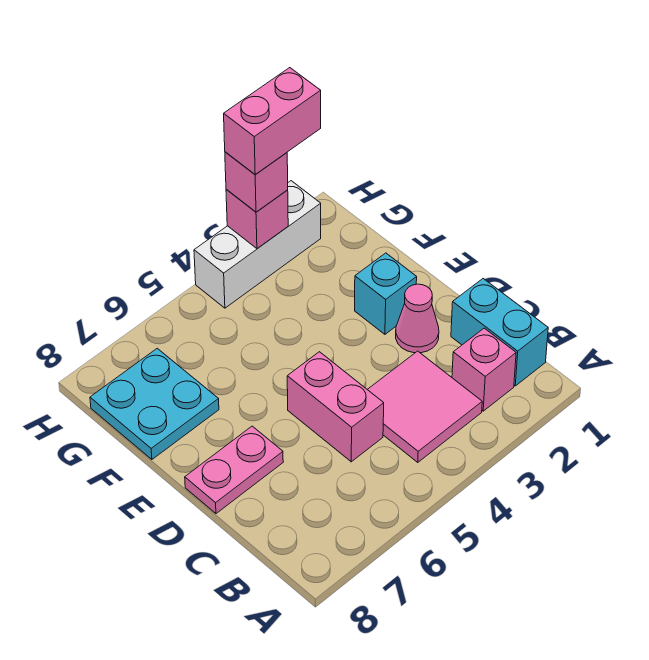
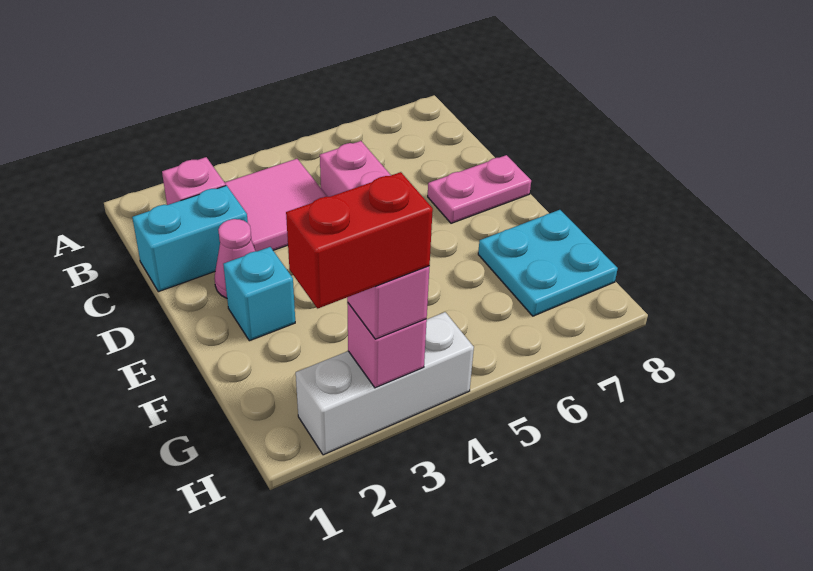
cyan brick B1:C1 level 1 -> cyan brick C1:C2 level 1
pink brick H2:H3 level 4 -> red brick H2:H3 level 4

